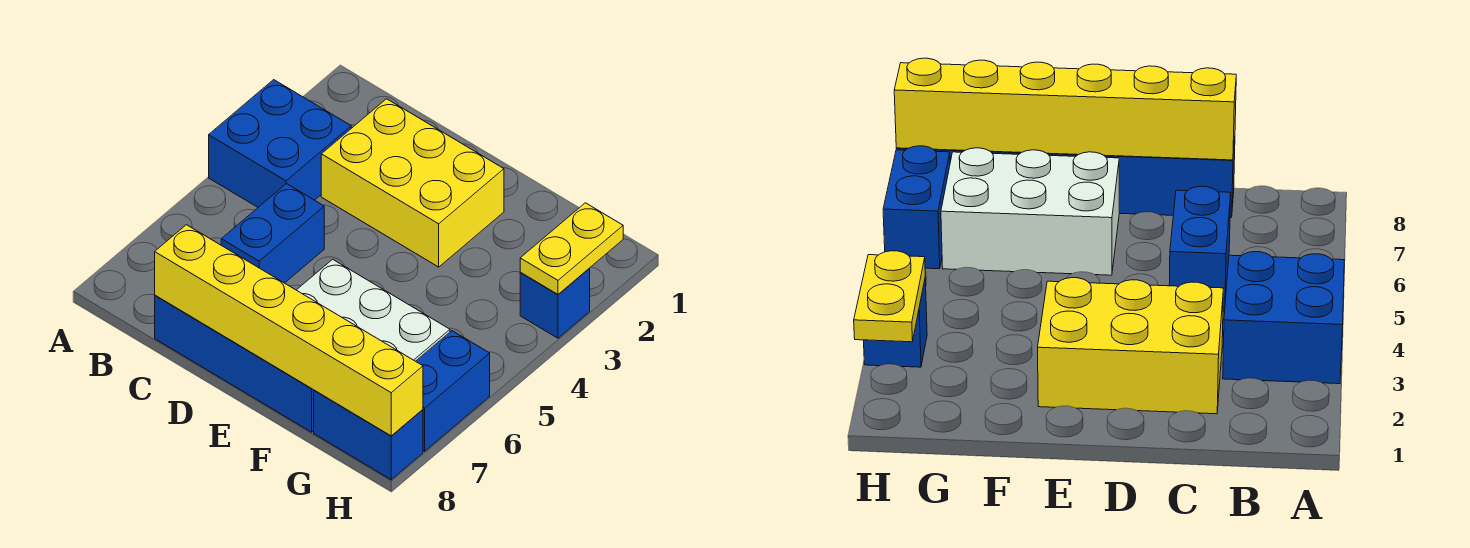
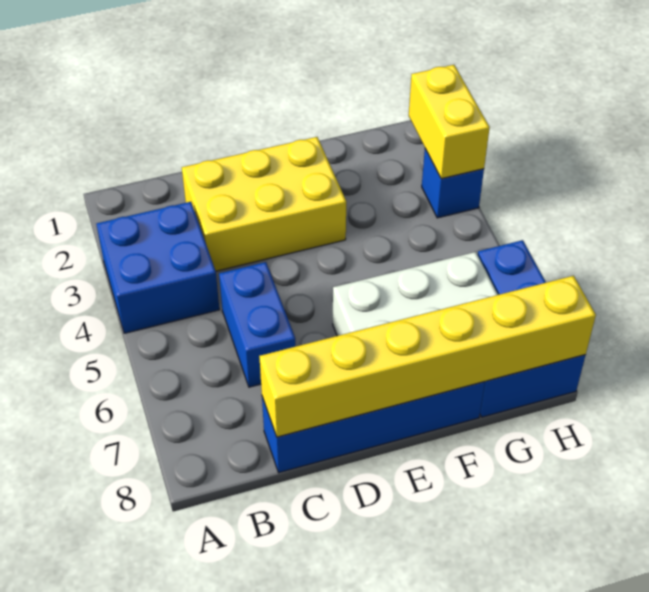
yellow plate H2:H3 level 2 -> yellow brick H2:H3 level 2

